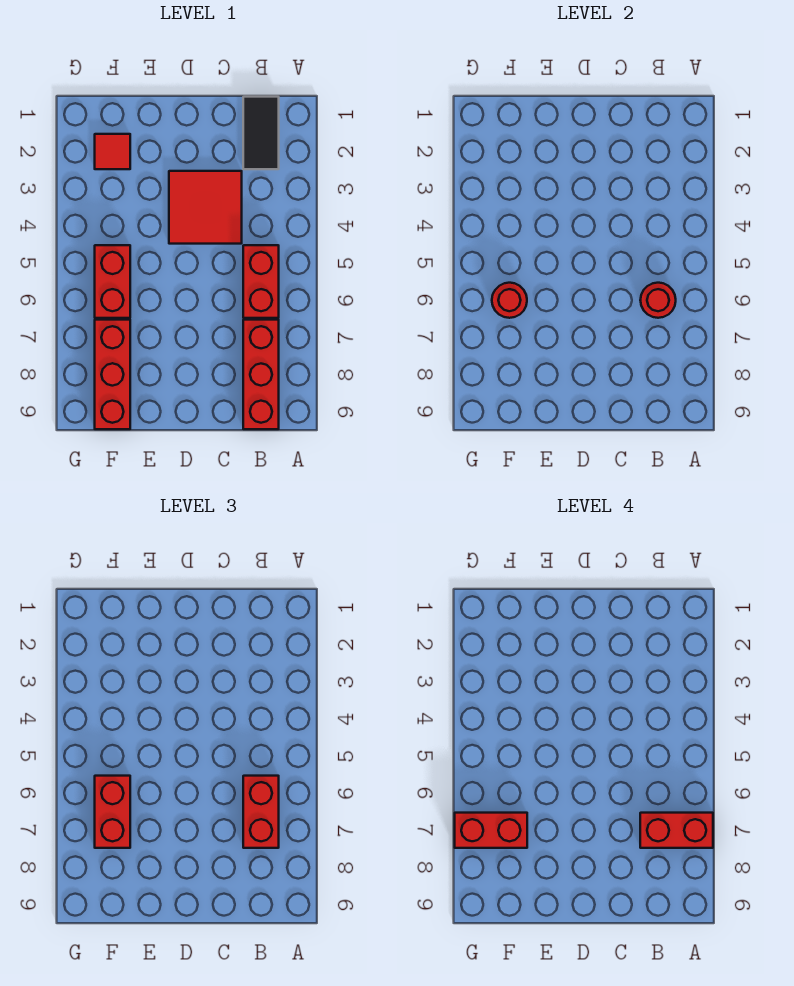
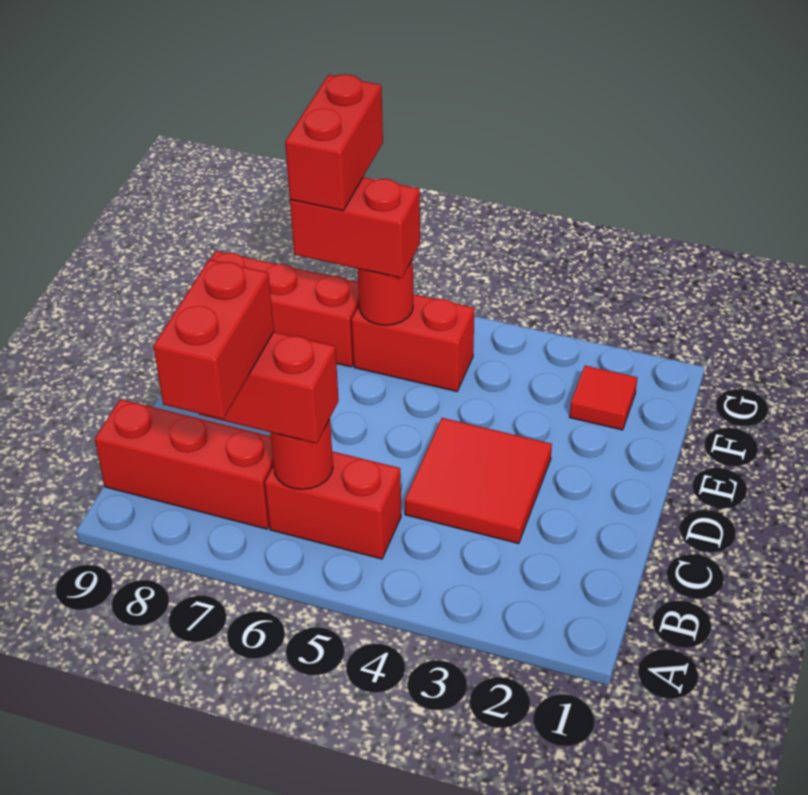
black tile B1:B2 level 1 -> none

